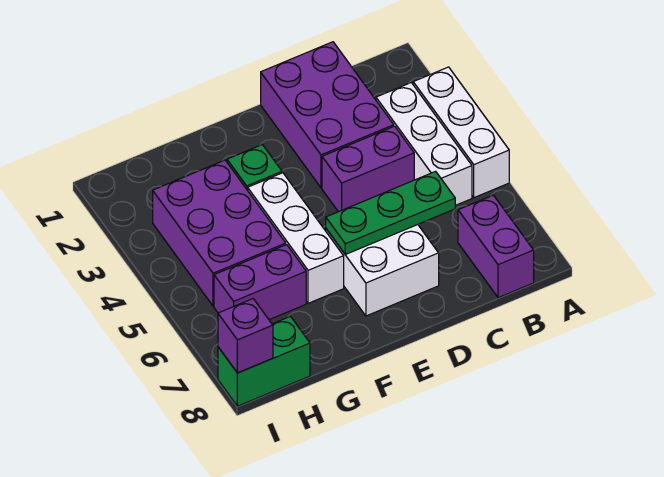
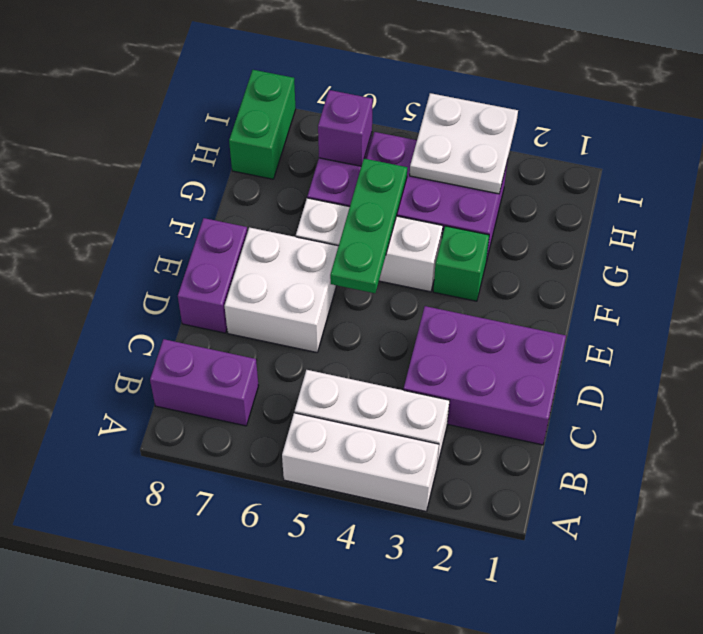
purple brick C4:D4 level 1 -> purple brick D8:E8 level 1
green plate C6:E6 level 2 -> green plate E5:G5 level 2
none -> white plate H3:I4 level 2
purple brick I8 level 2 -> purple brick H6 level 2

